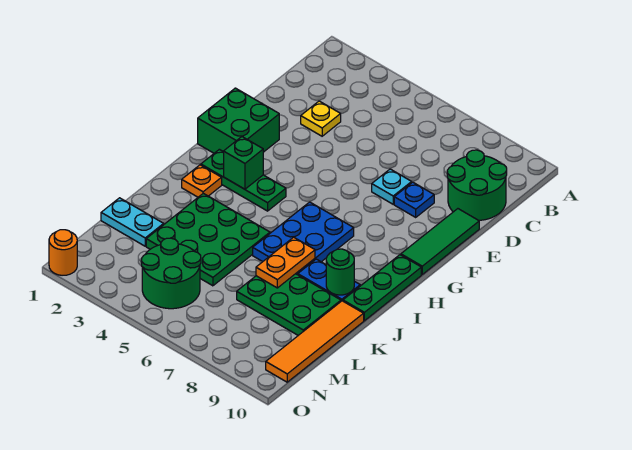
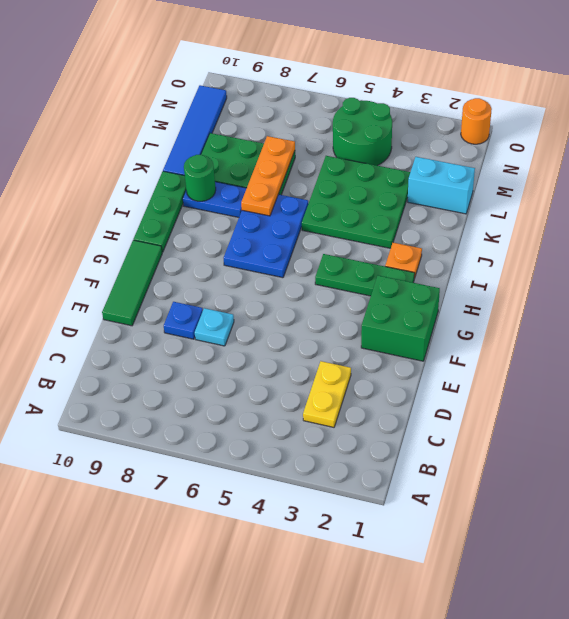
green round brick C9:D10 level 1 -> none
yellow plate D3 level 1 -> yellow plate C3:D3 level 1
green brick H3 level 2 -> none
orange plate J7:K7 level 2 -> orange plate J7:L7 level 2
orange tile K10:N10 level 1 -> blue tile K10:N10 level 1
cyan plate L1:L2 level 1 -> cyan brick L1:L2 level 1

